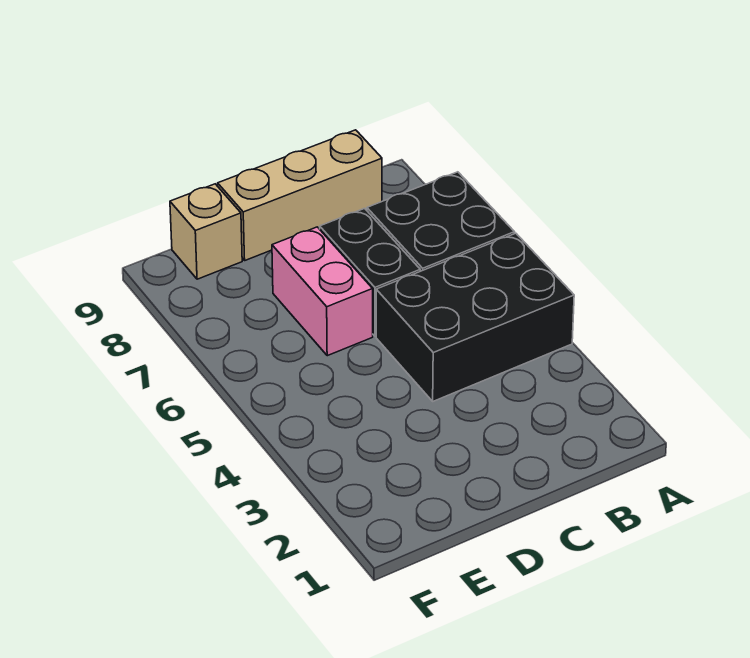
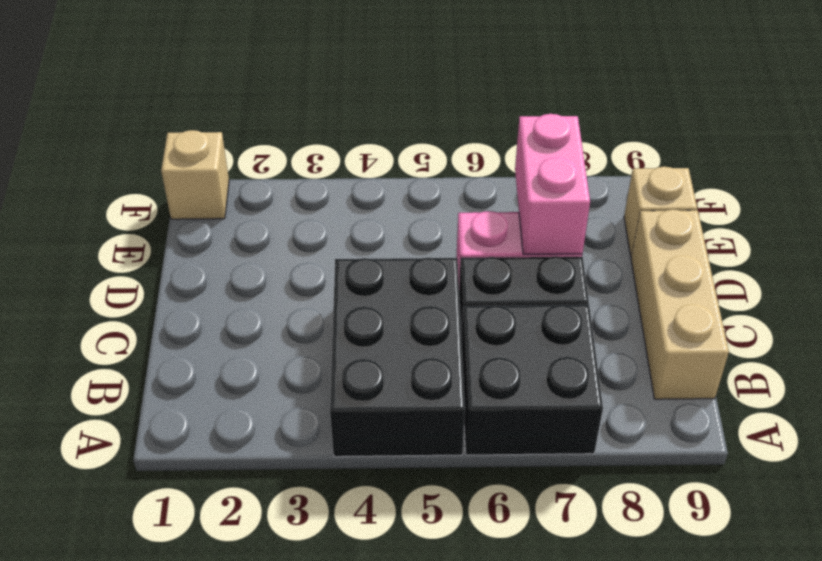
none -> pink brick D7:E7 level 2
none -> tan brick F1 level 1

